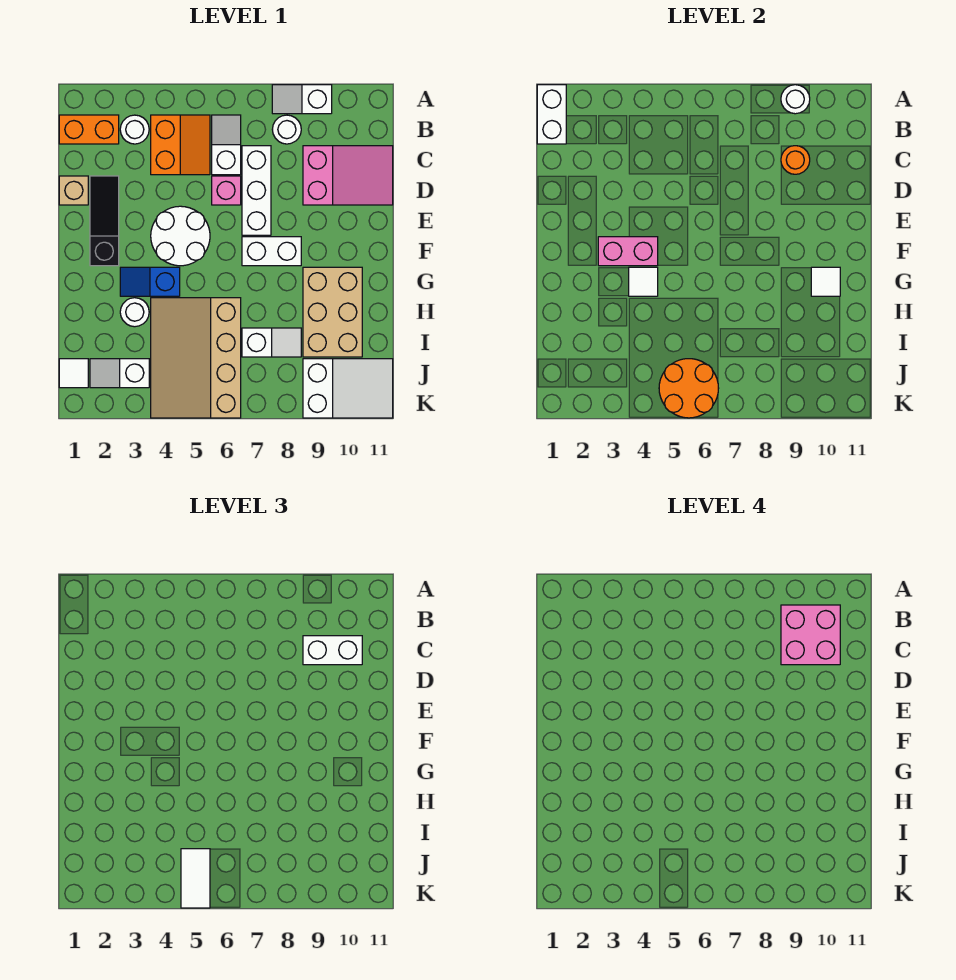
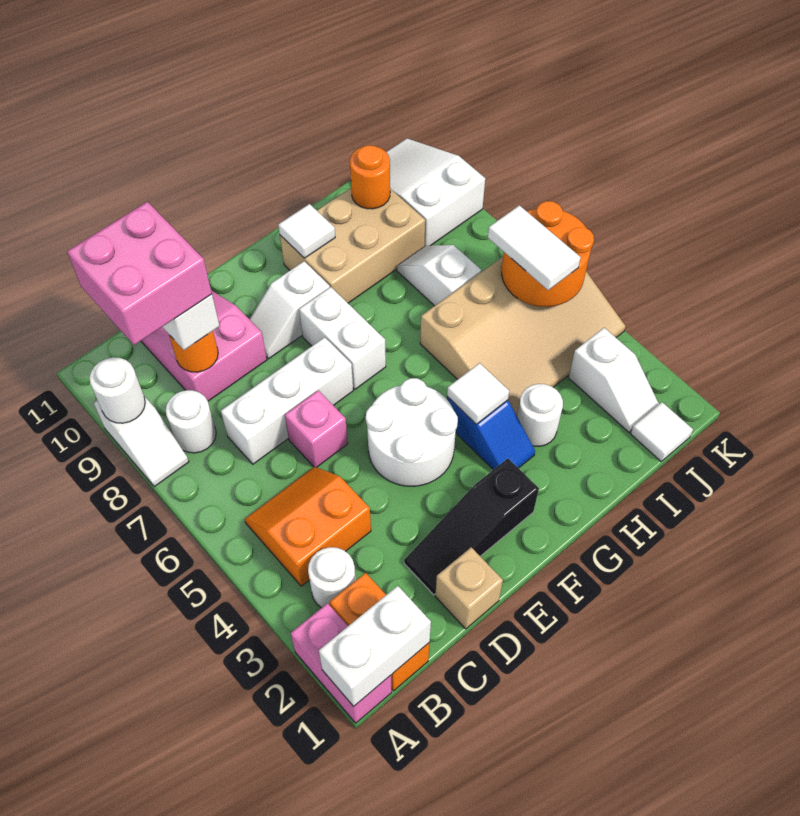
white slope B6:C6 level 1 top C -> white slope E9:F9 level 1 top F
pink brick F3:F4 level 2 -> pink brick A1:A2 level 1
none -> orange round brick I10 level 2
white tile J5:K5 level 3 -> white tile J5:J6 level 3

